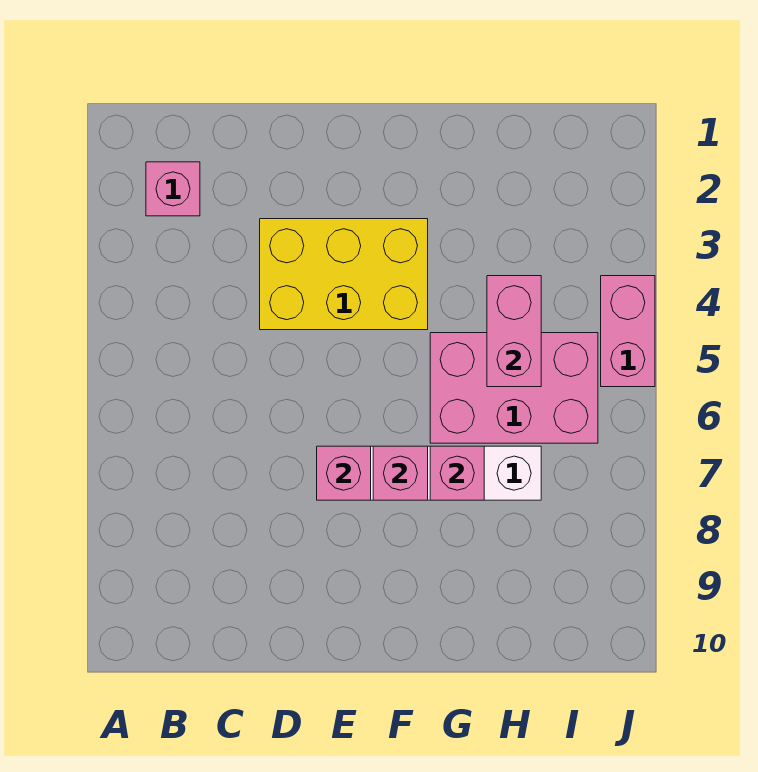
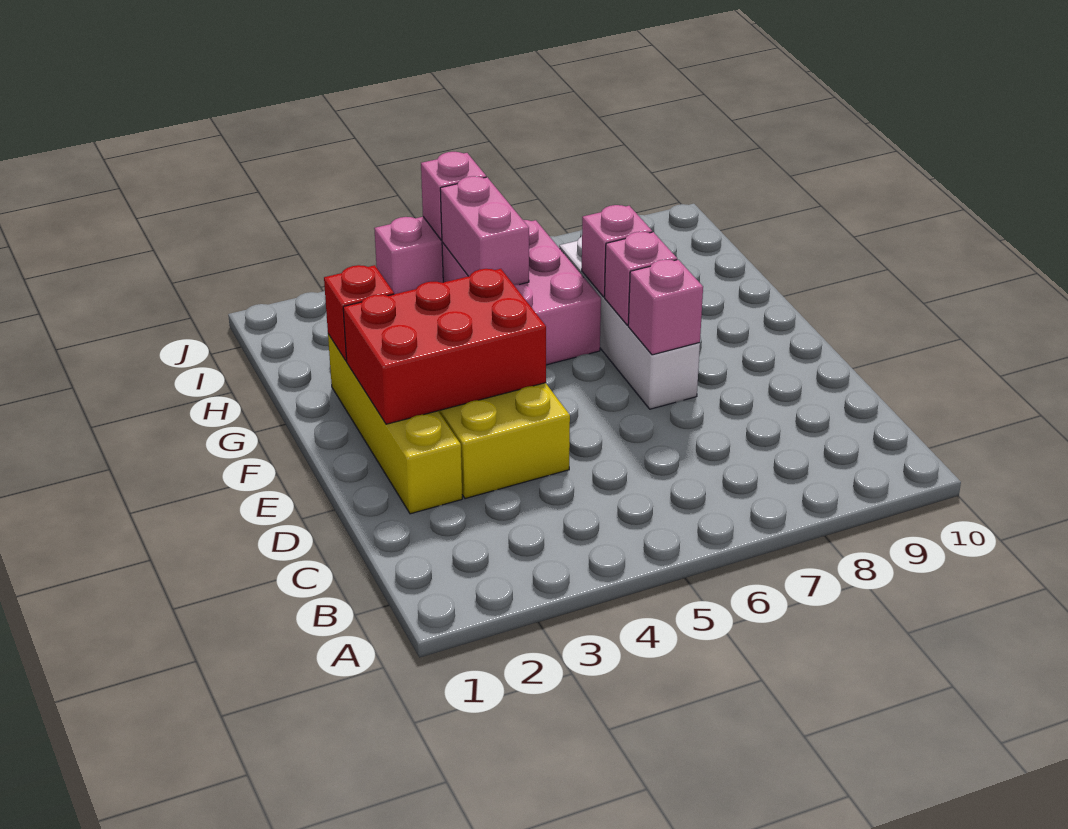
pink brick B2 level 1 -> pink brick J5 level 2
none -> yellow brick D2:G2 level 1
none -> red brick E2:F4 level 2
none -> red brick G2 level 2
pink brick H4:H5 level 2 -> pink brick H5:I5 level 2

